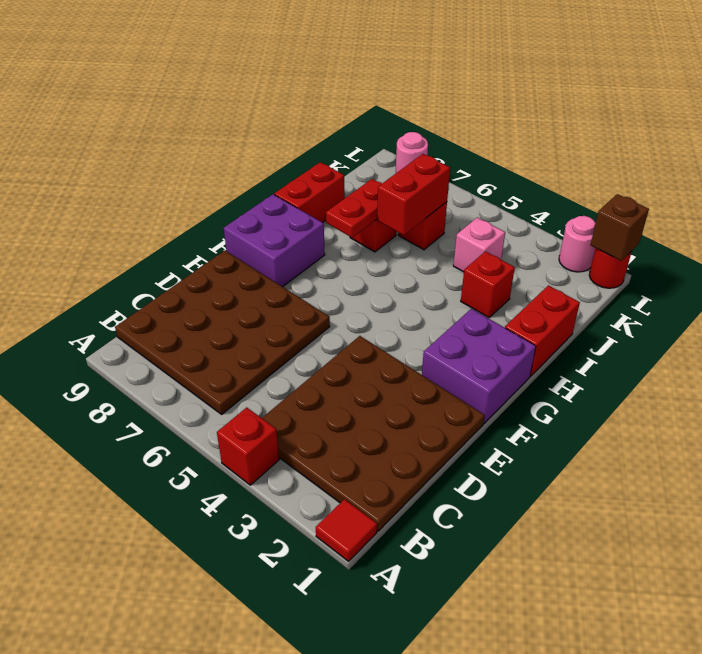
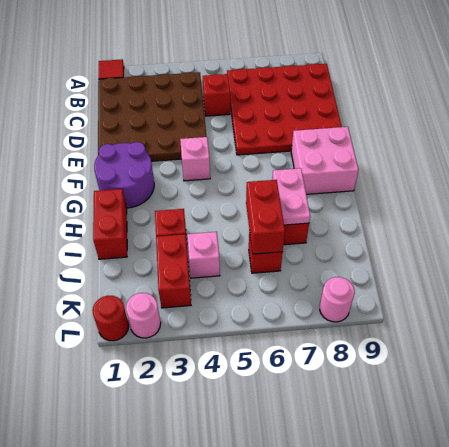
red brick A4 level 1 -> red brick C5 level 1
brown plate B6:E9 level 1 -> red plate B6:E9 level 1
purple brick F1:G2 level 1 -> purple round brick F1:G2 level 1
none -> pink brick F4 level 1
purple brick F8:G9 level 1 -> pink brick F8:G9 level 1
red plate H7:I7 level 2 -> pink plate H7:I7 level 2
red brick H9:I9 level 1 -> red brick J3:K3 level 1
brown brick L1 level 2 -> none

